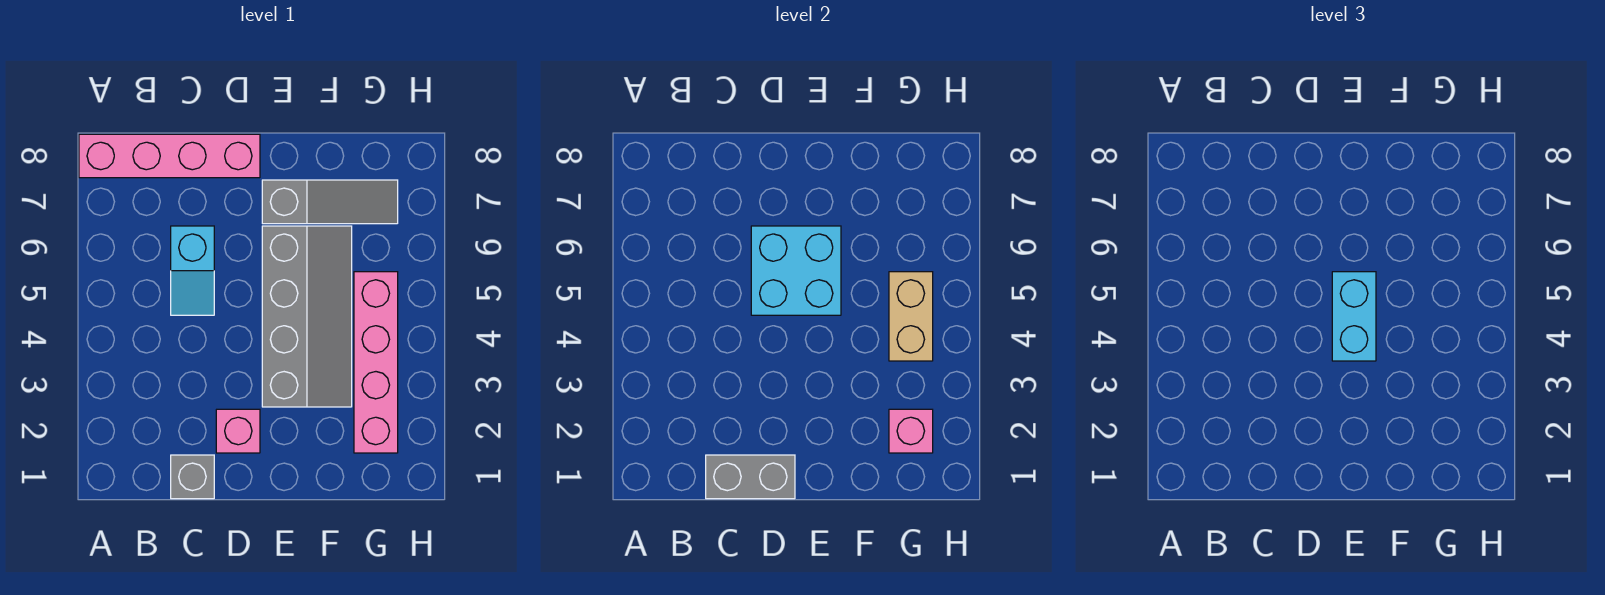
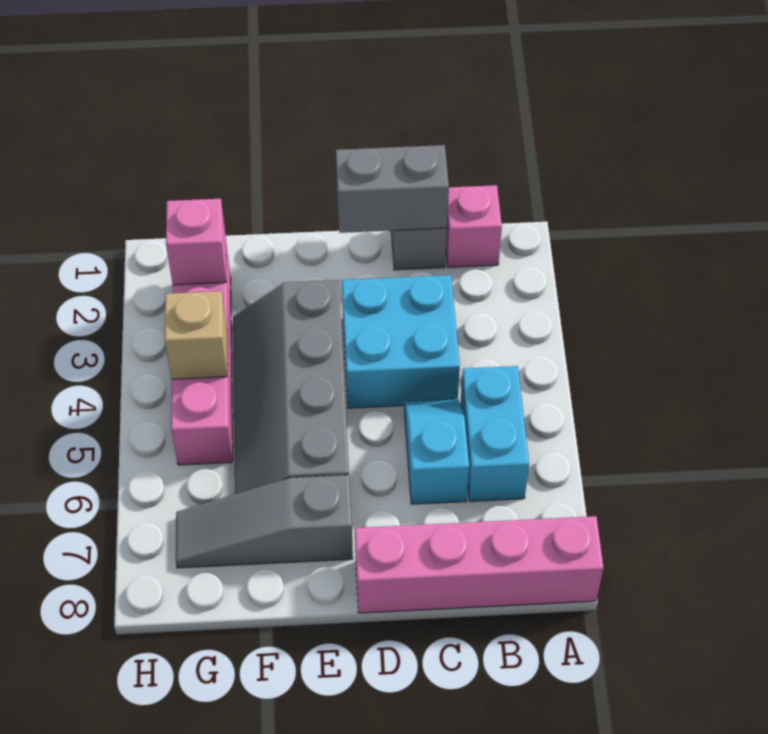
pink brick D2 level 1 -> pink brick B1 level 1
cyan brick D5:E6 level 2 -> cyan brick C3:D4 level 1
cyan brick E4:E5 level 3 -> cyan brick B5:B6 level 1
tan brick G4:G5 level 2 -> tan brick G4 level 2

